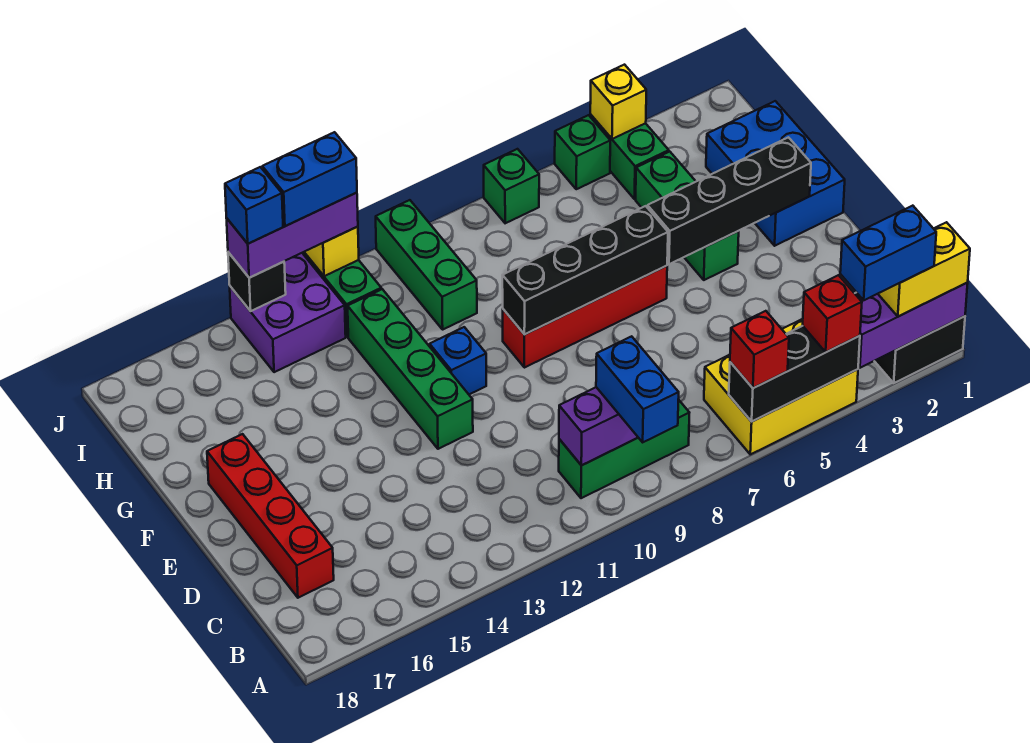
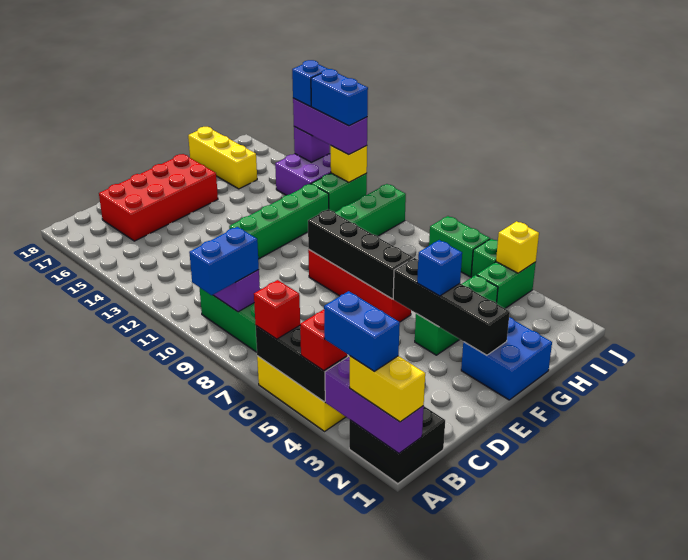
red brick C17:F17 level 1 -> red brick C16:F17 level 1
blue brick F1:H2 level 1 -> blue brick F1:G2 level 1
blue brick F11 level 1 -> blue brick F4 level 3
none -> yellow brick H16:H18 level 1
green brick J7 level 1 -> green brick J6:J7 level 1
black brick J14 level 2 -> purple brick J14 level 2

